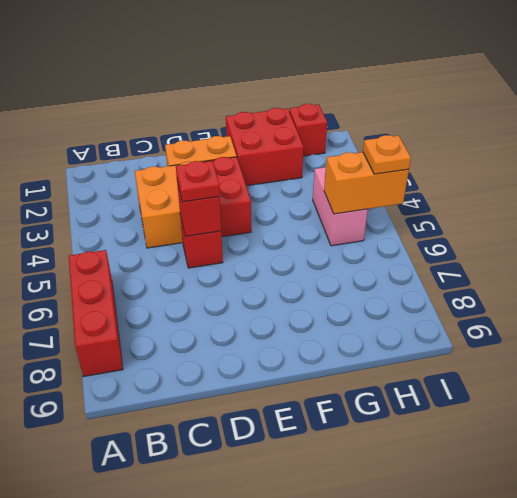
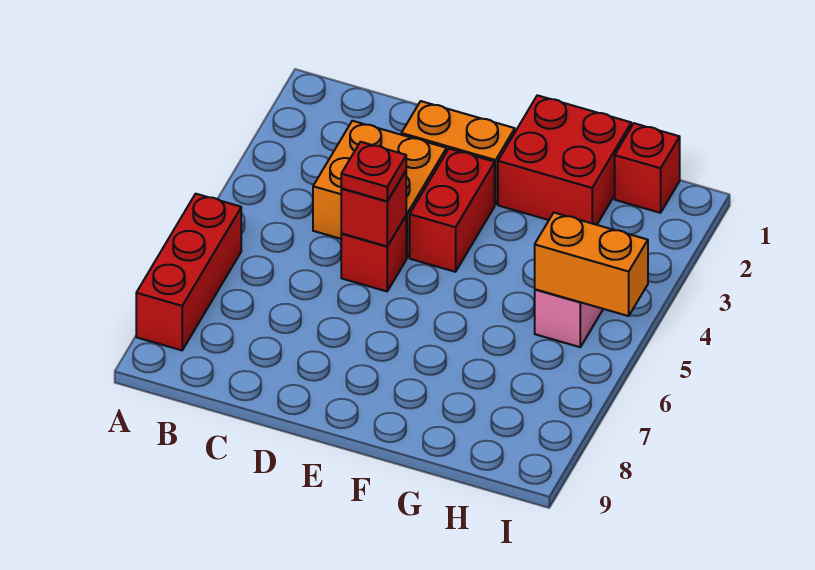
orange plate I5 level 3 -> none

